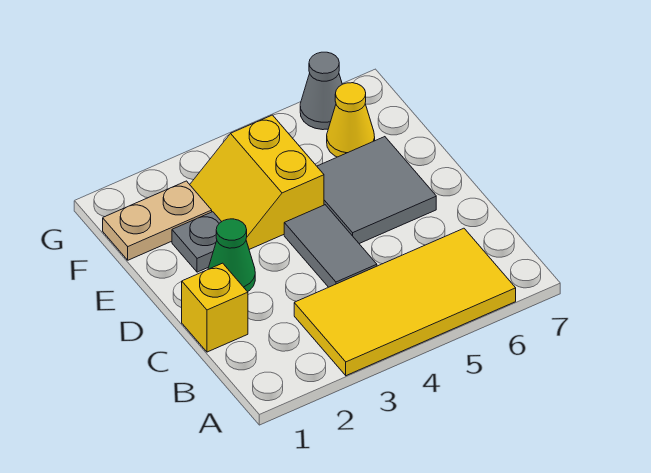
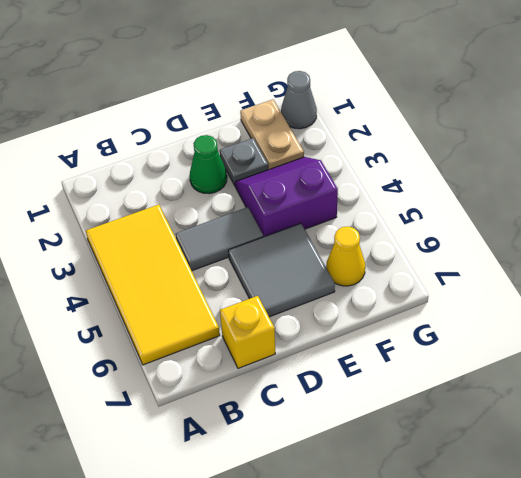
yellow brick C1 level 1 -> yellow brick C7 level 1
yellow slope E3:F4 level 1 top 4 -> purple slope E3:F4 level 1 top 4
grey cone G6 level 1 -> grey cone G1 level 1

